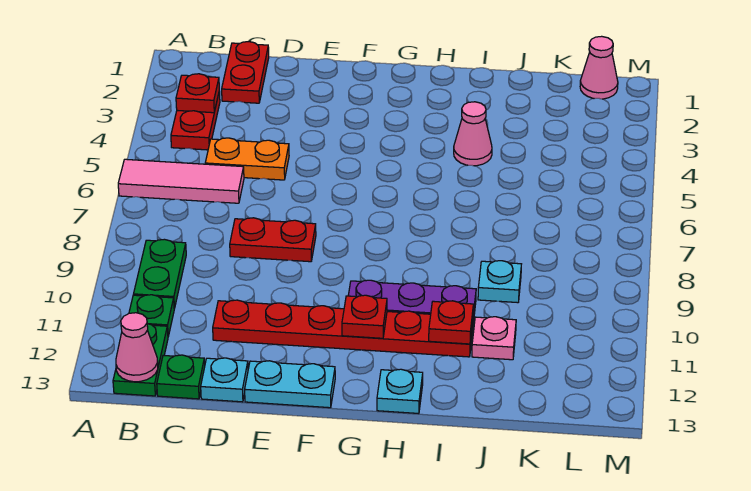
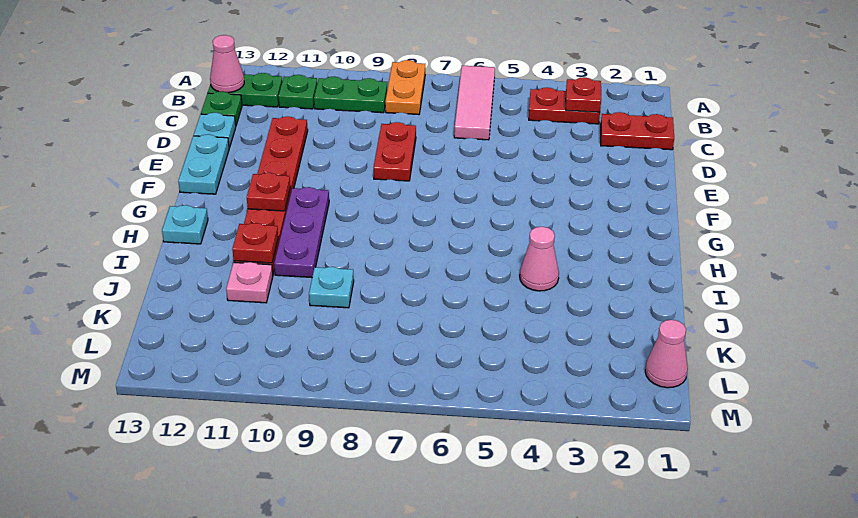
orange plate C5:D5 level 1 -> orange plate A8:B8 level 1

